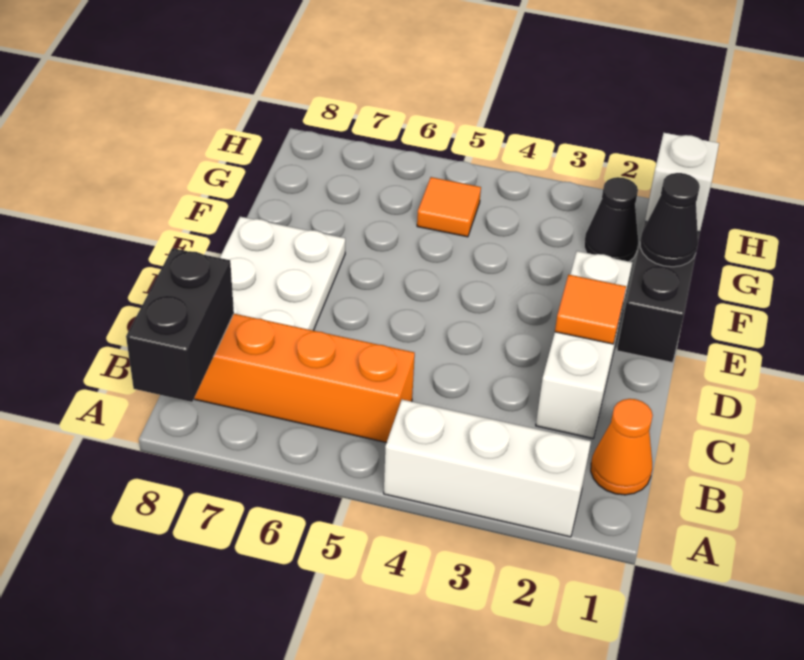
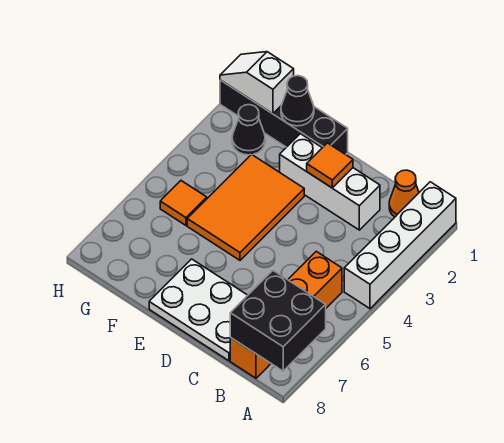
white brick A2:A4 level 1 -> white brick A1:A4 level 1
black brick A8:B8 level 2 -> black brick A7:B8 level 2
none -> orange tile E3:F5 level 1

